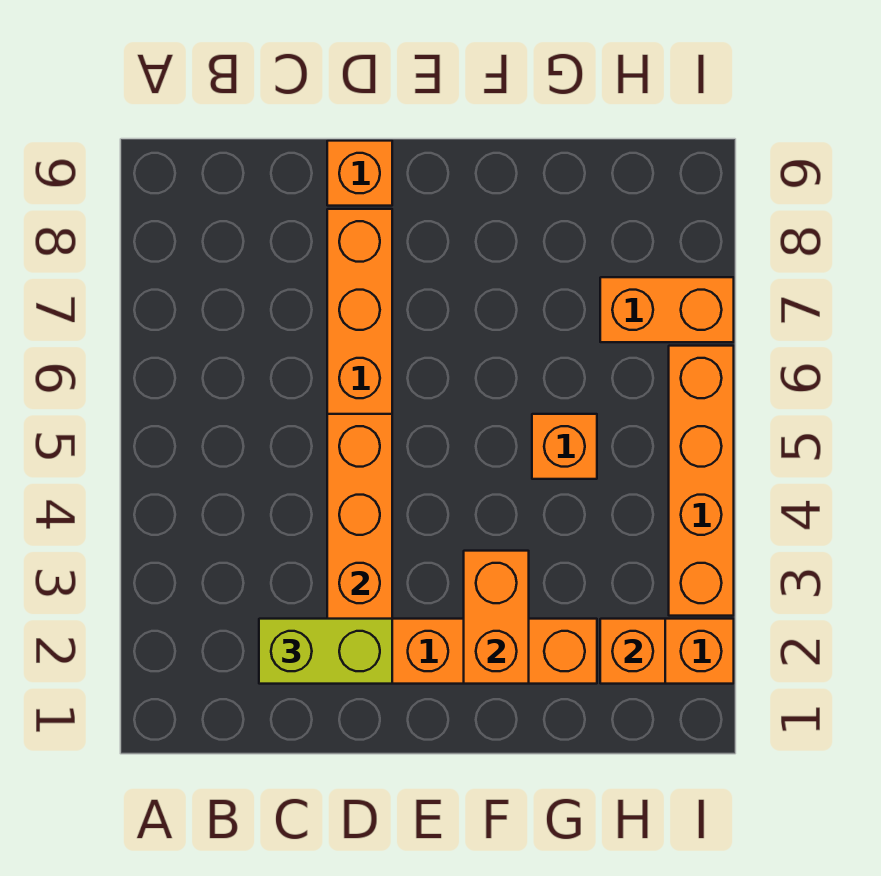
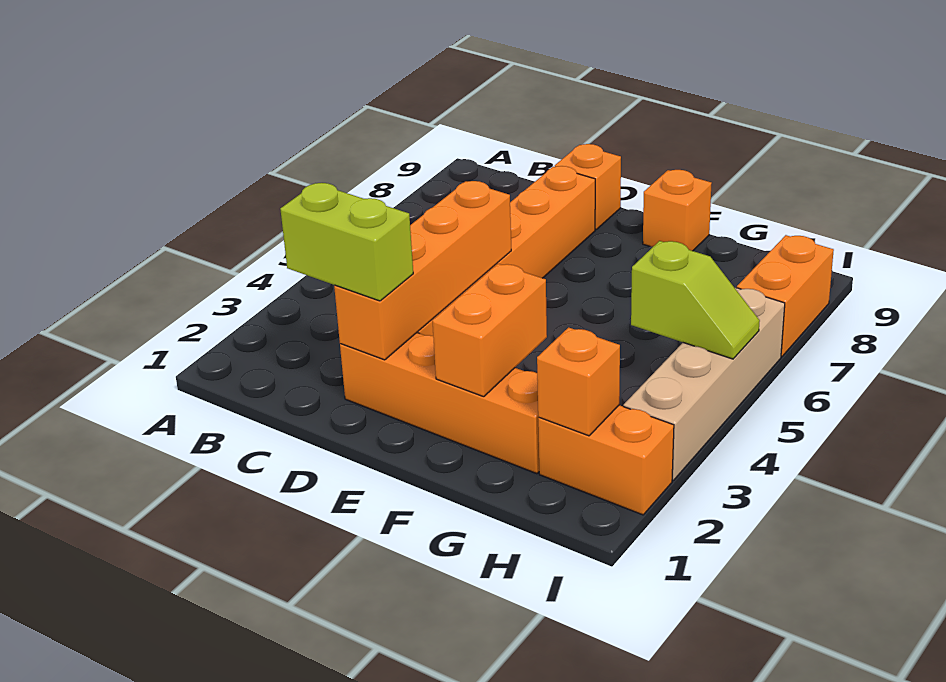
orange brick G5 level 1 -> orange brick F9 level 1
none -> lime slope H5:I5 level 2 top H
orange brick H7:I7 level 1 -> orange brick I7:I8 level 1
orange brick I3:I6 level 1 -> tan brick I3:I6 level 1

